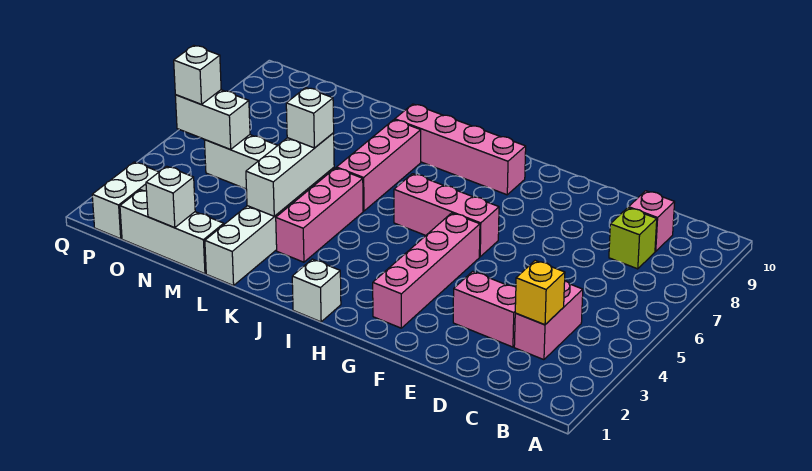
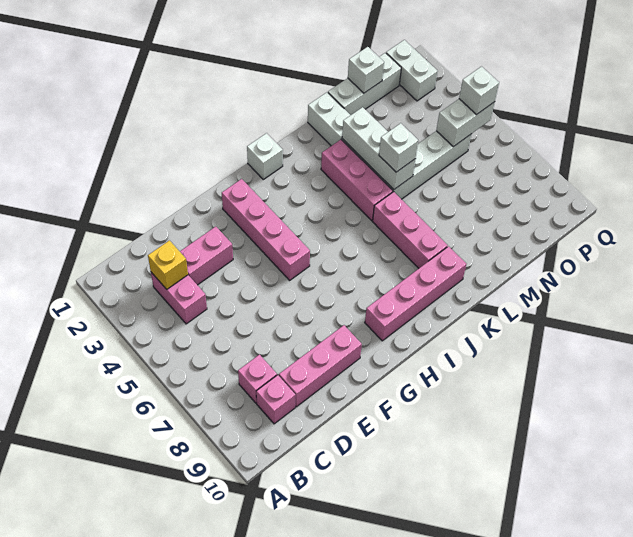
lime brick C8 level 1 -> pink brick C8 level 1
pink brick G6:I6 level 1 -> pink brick D9:F9 level 1

